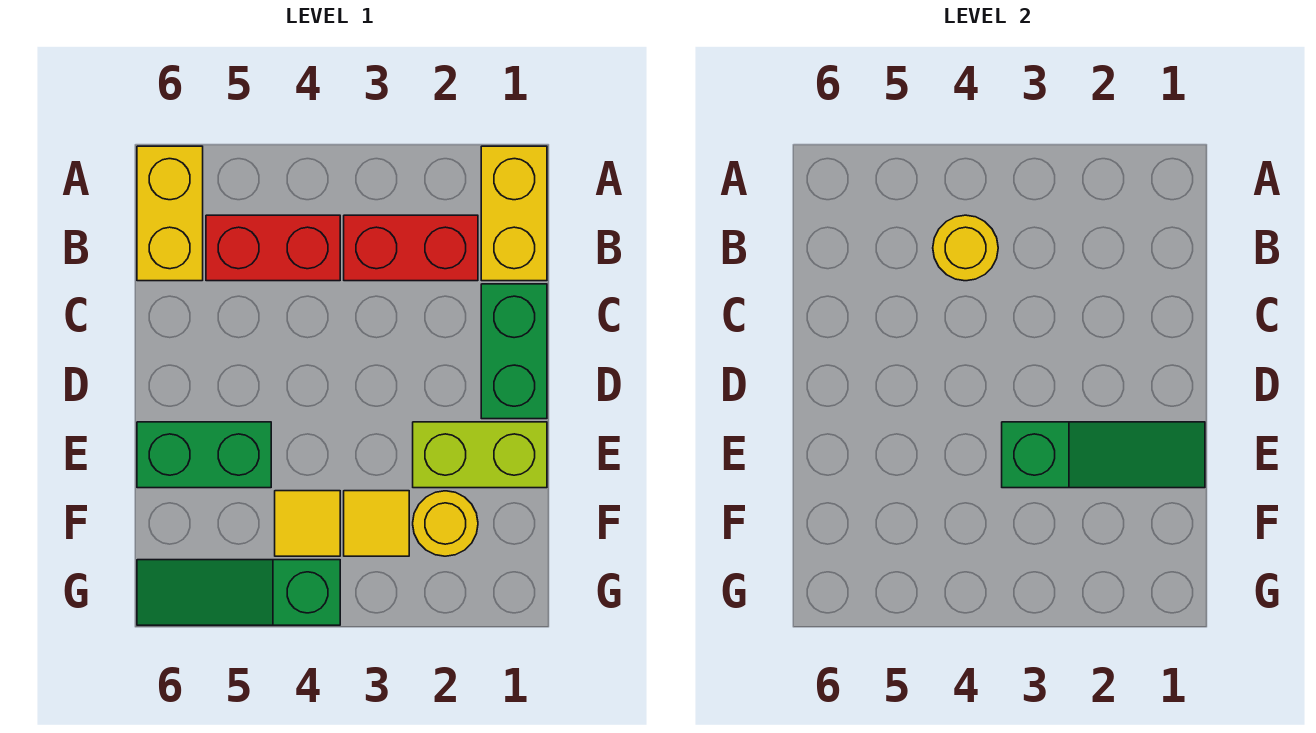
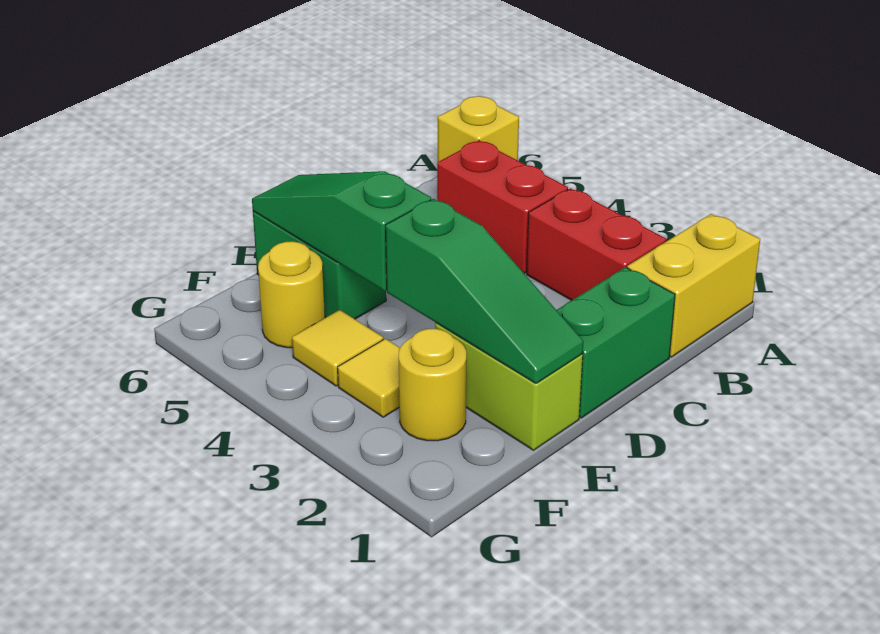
yellow brick A6:B6 level 1 -> yellow brick A6 level 1
yellow round brick B4 level 2 -> yellow round brick F5 level 1
green slope G4:G6 level 1 top 4 -> green slope E4:E6 level 2 top 4

